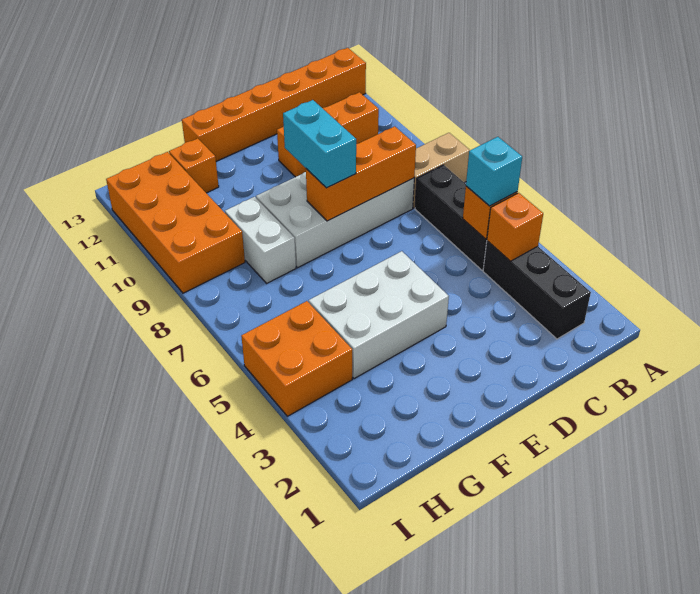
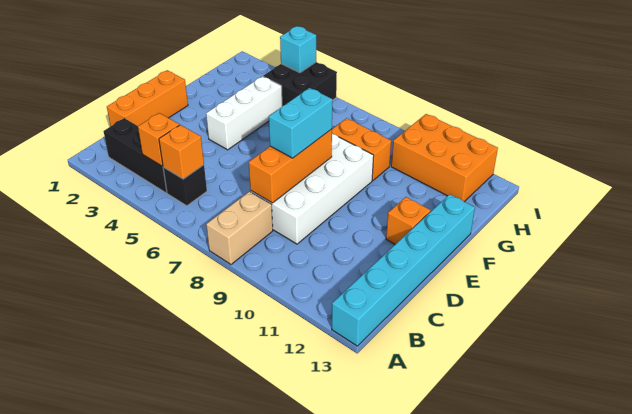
orange brick A13:F13 level 1 -> cyan brick A13:F13 level 1
black brick B5:B7 level 1 -> black brick B5 level 1
cyan brick B5 level 3 -> cyan brick I4 level 2
orange brick B11:D11 level 1 -> orange brick C1:E1 level 1
white brick E4:G5 level 1 -> white brick E4:G4 level 1
cyan brick E8:E9 level 3 -> cyan brick D8:E8 level 3
white brick G8:G9 level 1 -> orange brick G8:G9 level 1
orange brick G12 level 1 -> orange brick E12 level 1
orange brick H4:I5 level 1 -> black brick H4:I5 level 1
orange brick H9:I12 level 1 -> orange brick H10:I12 level 1

